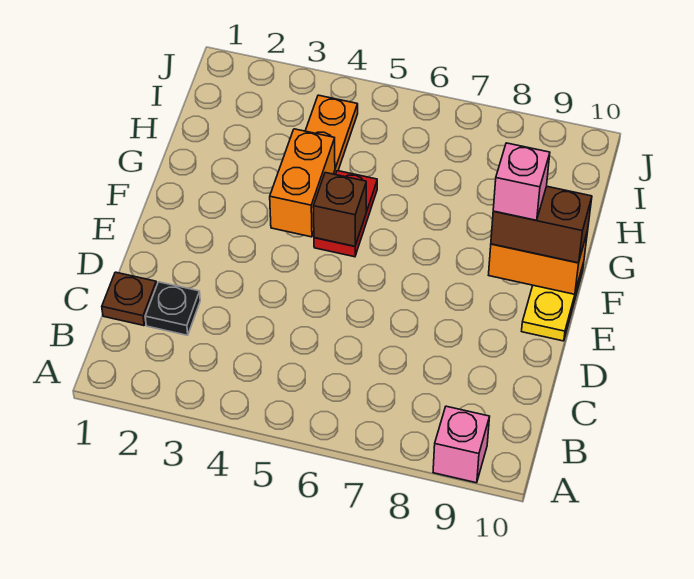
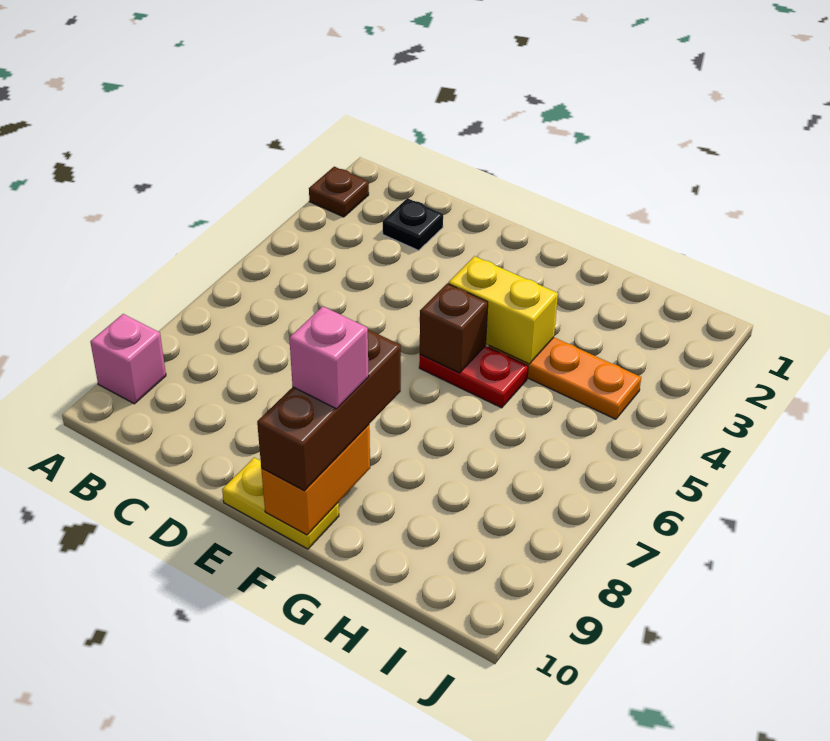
brown plate C1 level 1 -> brown plate A2 level 1
orange brick F4:G4 level 2 -> yellow brick F4:G4 level 2
brown brick F9:F10 level 3 -> brown brick F8:F10 level 3

